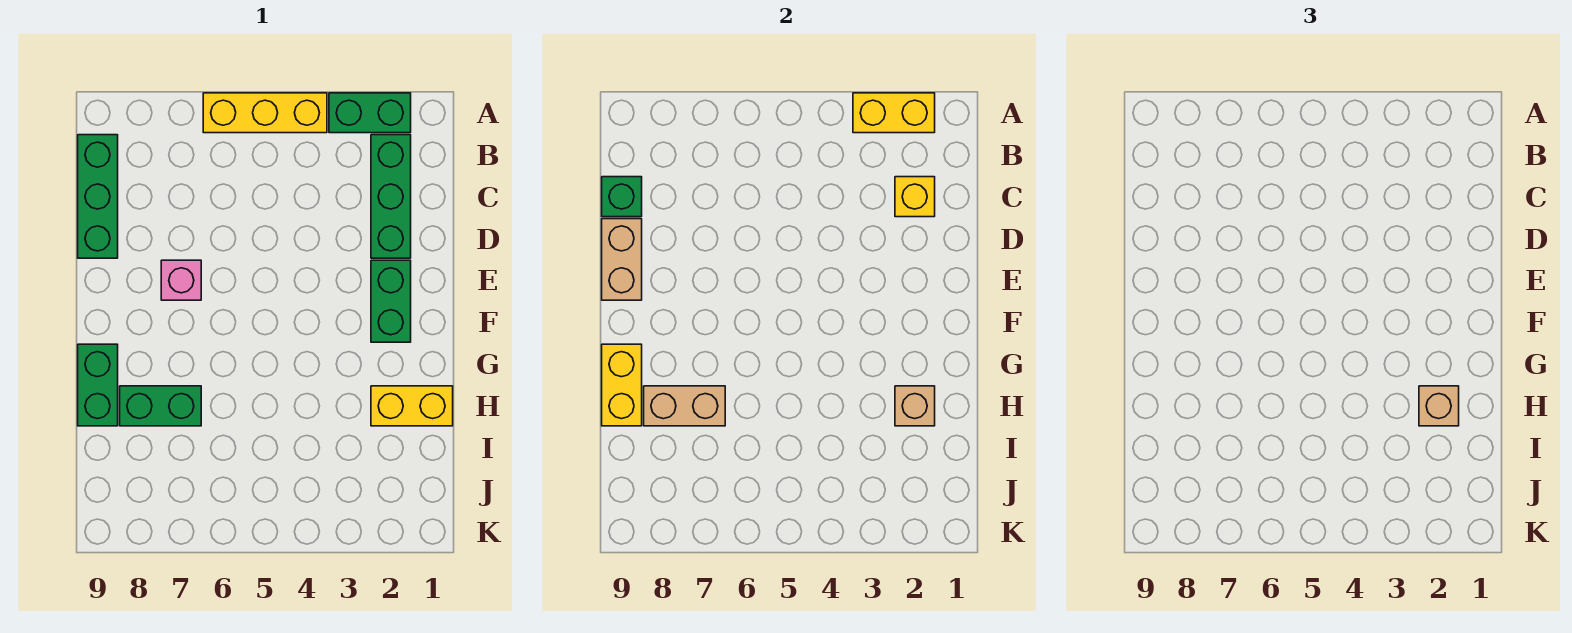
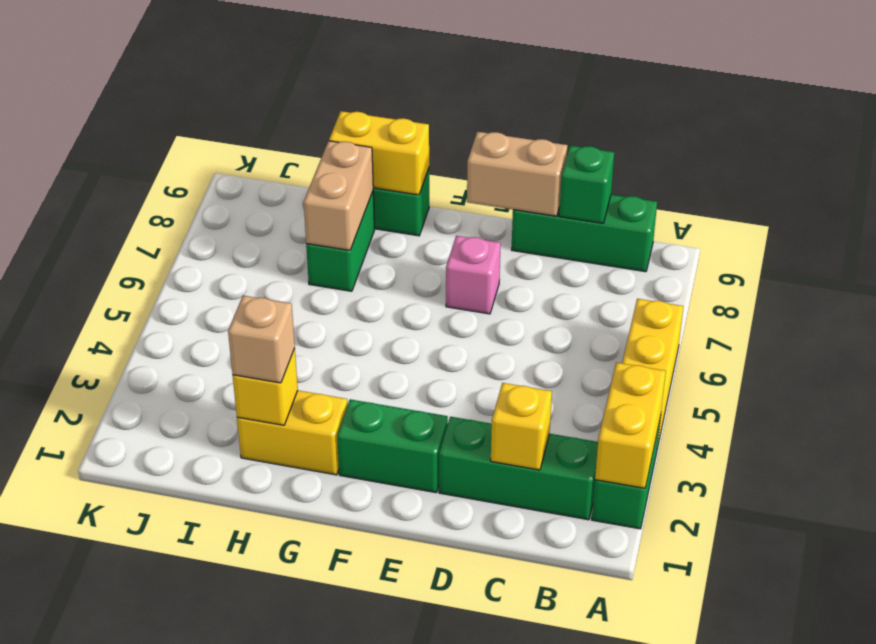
yellow brick H1:H2 level 1 -> yellow brick G2:H2 level 1
tan brick H2 level 2 -> yellow brick H2 level 2

